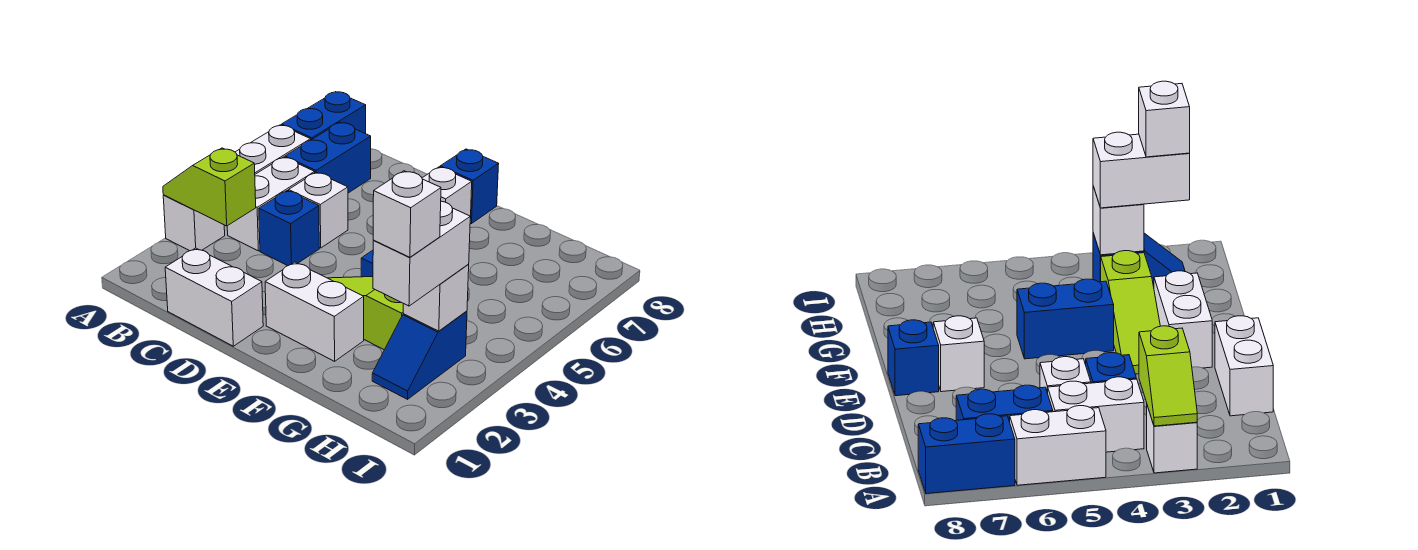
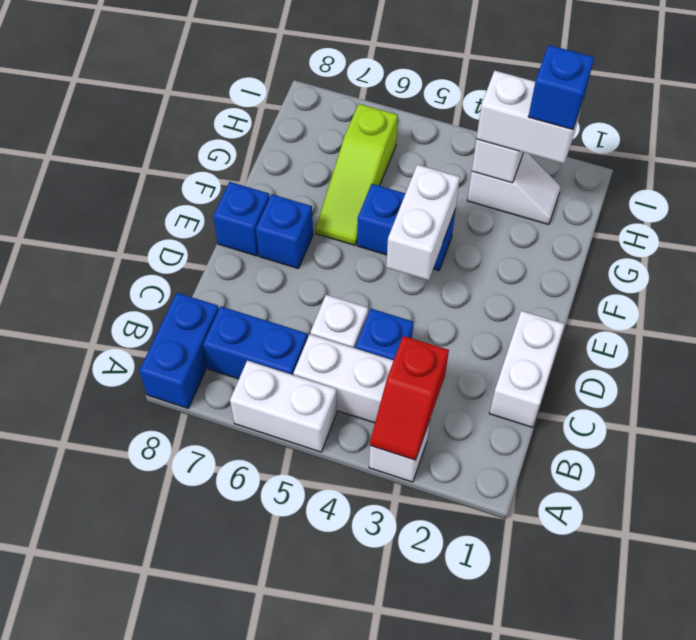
lime slope A3:B3 level 2 top B -> red slope A3:B3 level 2 top B
blue brick A7:A8 level 1 -> blue brick A8:B8 level 1
white brick E2:F2 level 1 -> white brick E4:F4 level 2
lime slope E3:G3 level 1 top G -> lime slope F6:H6 level 1 top H
white brick E7 level 1 -> blue brick E7 level 1
blue slope H2:H3 level 1 top 3 -> white slope H2:H3 level 1 top 3
white brick H2 level 4 -> blue brick H2 level 4

